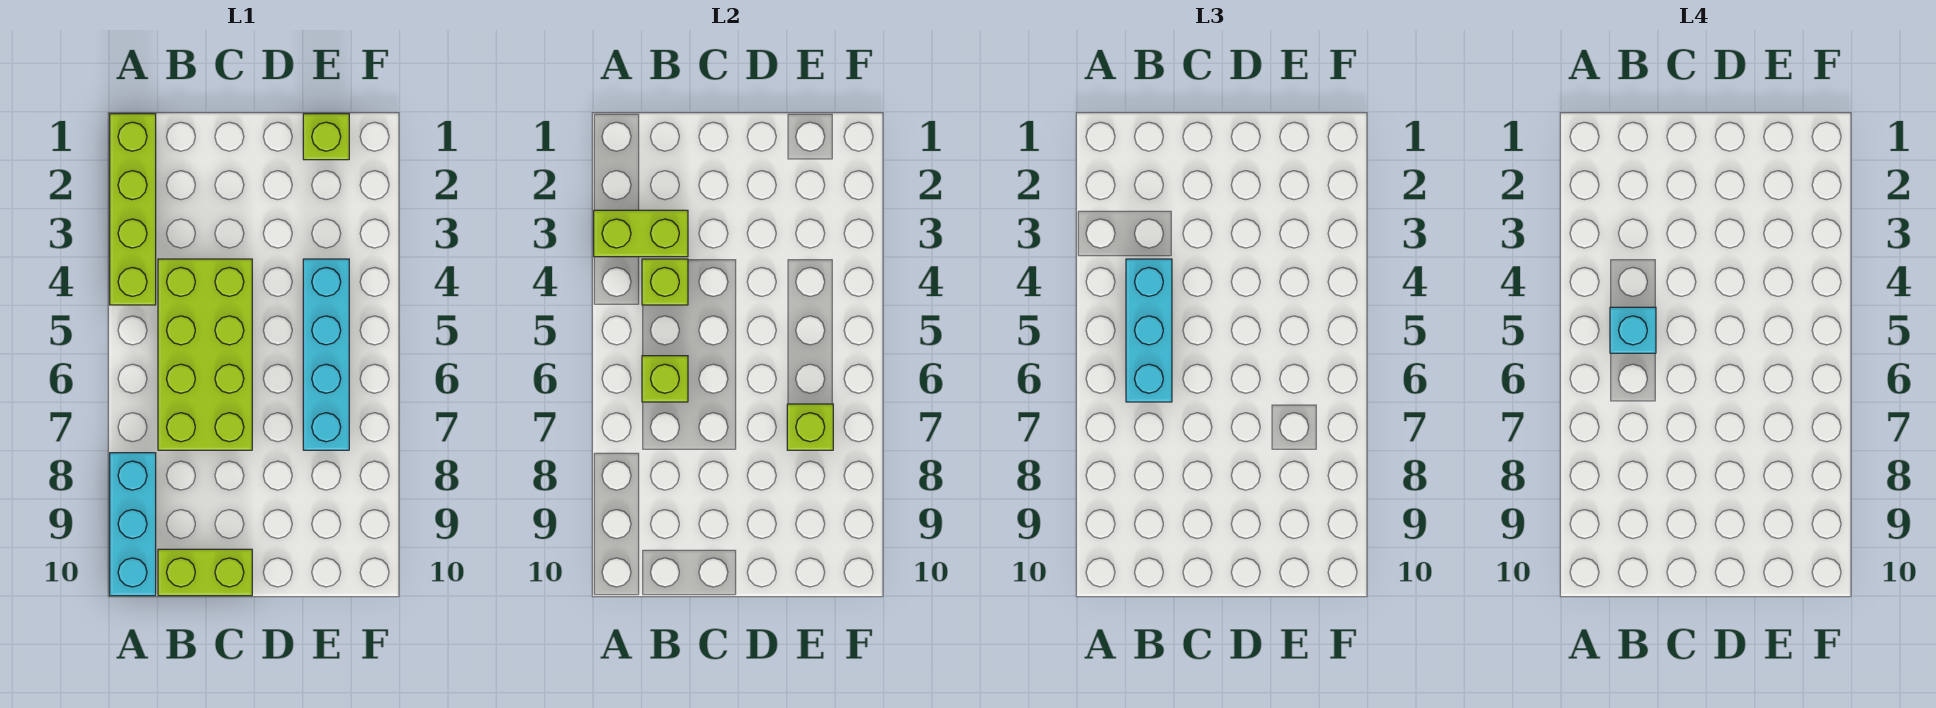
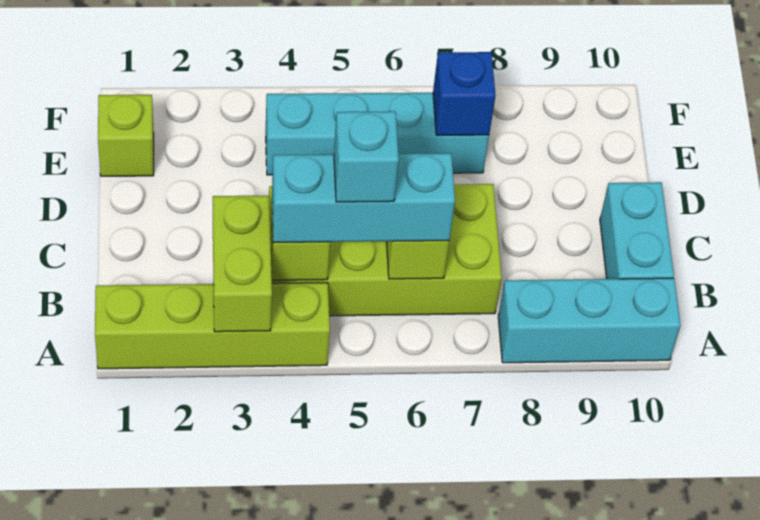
lime brick B10:C10 level 1 -> cyan brick B10:C10 level 1
lime brick E7 level 2 -> blue brick E7 level 2

